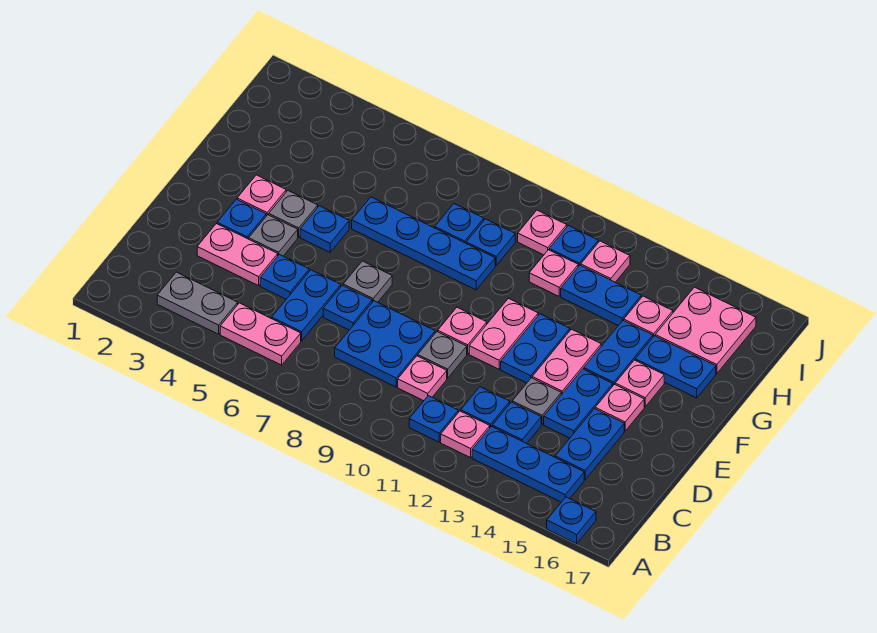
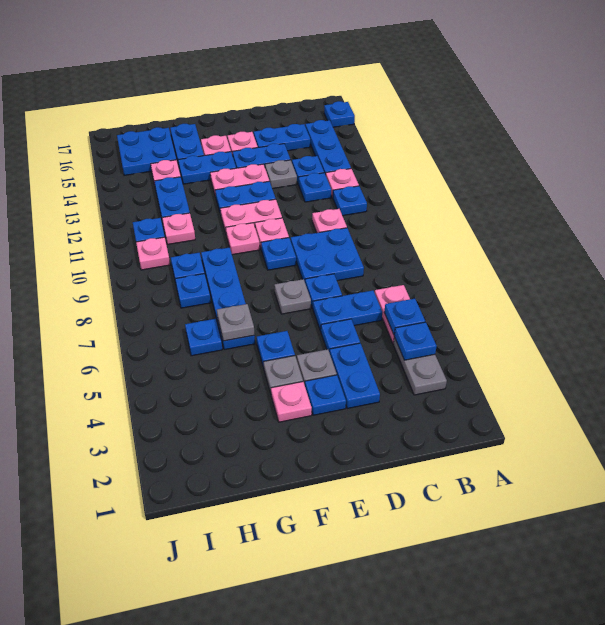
none -> blue plate B4 level 2
none -> blue plate B5 level 2
pink plate D3:D4 level 1 -> blue plate D3:D4 level 1
grey plate D10 level 1 -> grey plate G6 level 2
none -> blue plate E9 level 1
none -> blue plate H6 level 1
pink plate H15:I16 level 1 -> blue plate H15:I16 level 1
pink plate I12 level 1 -> pink plate F10 level 1

